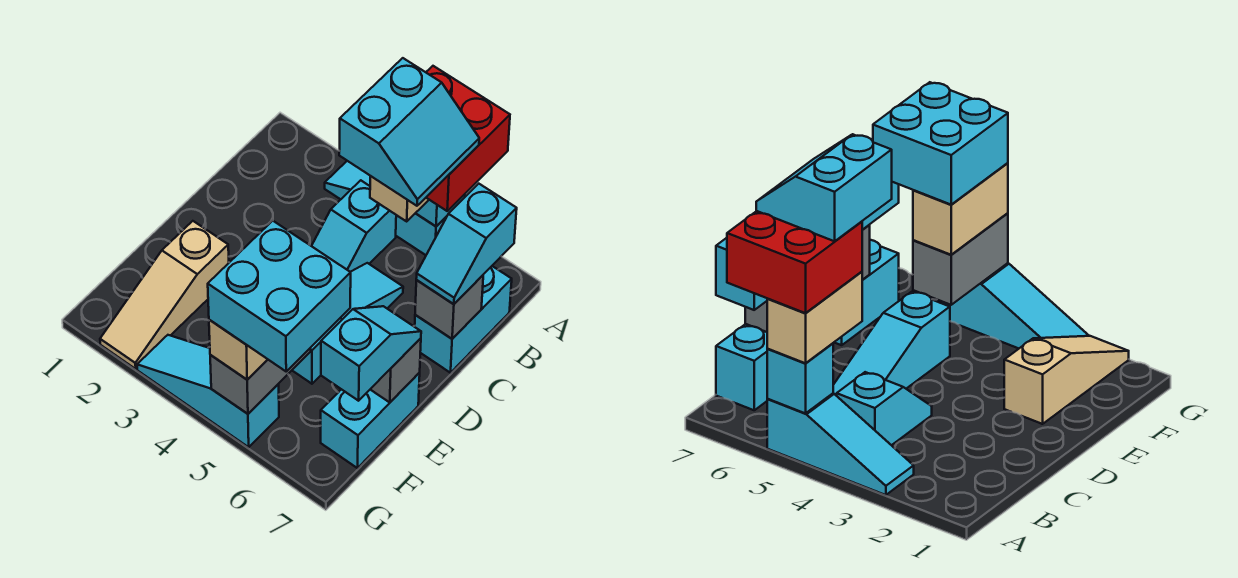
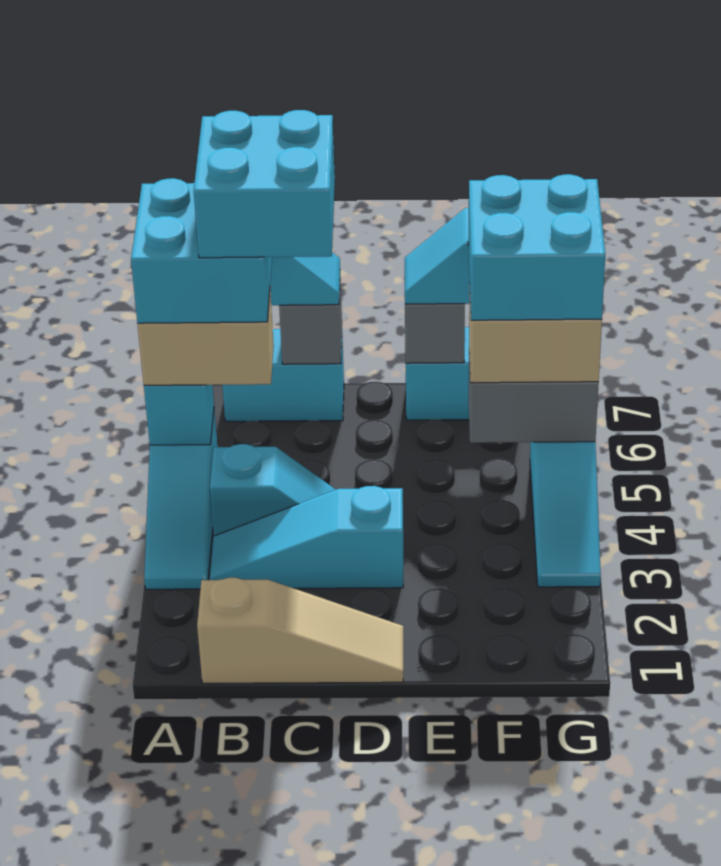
red brick A5:B6 level 4 -> cyan brick A5:B6 level 4
cyan slope B5:C6 level 5 top 5 -> cyan brick B5:C6 level 5
cyan slope C5:E5 level 1 top E -> cyan slope B3:D3 level 1 top D
tan slope E2:G2 level 1 top E -> tan slope B1:D1 level 1 top B

